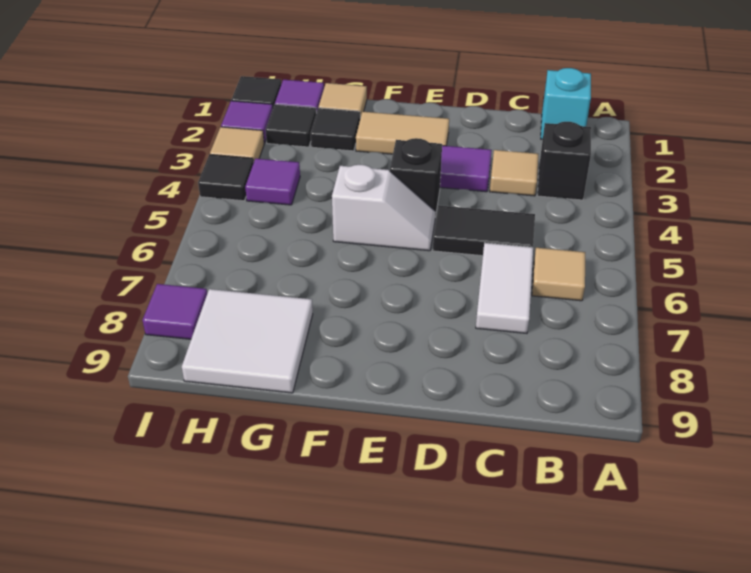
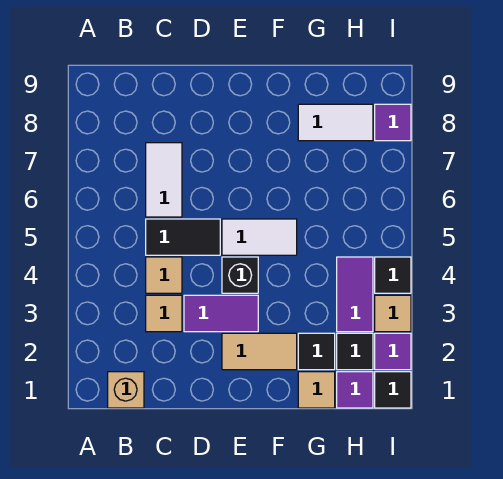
cyan brick B1 level 1 -> tan brick B1 level 1
black brick B3 level 1 -> none
tan tile B6 level 1 -> tan tile C4 level 1
white slope E5:F5 level 1 top F -> white tile E5:F5 level 1
white tile G8:H9 level 1 -> white tile G8:H8 level 1
purple tile H4 level 1 -> purple tile H3:H4 level 1

